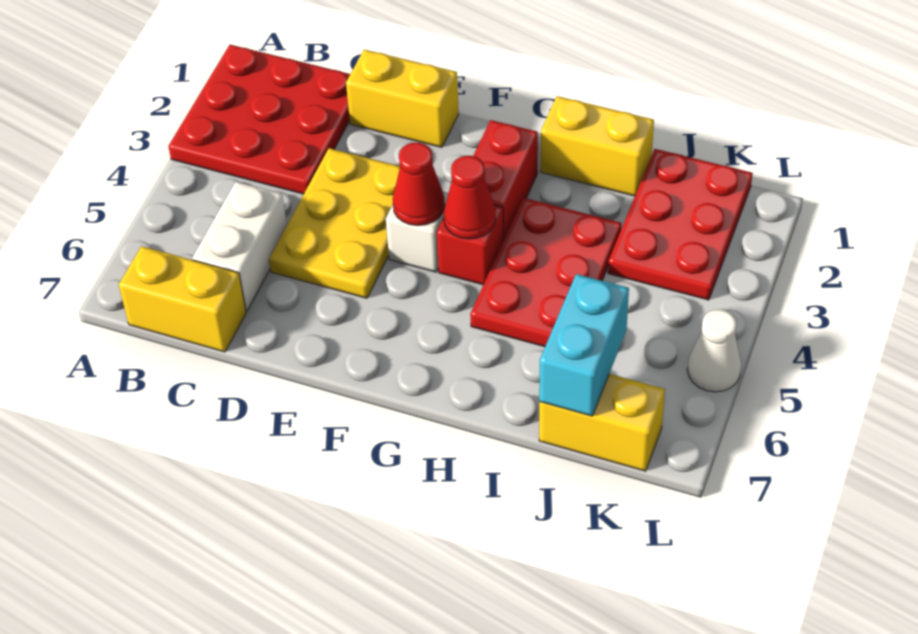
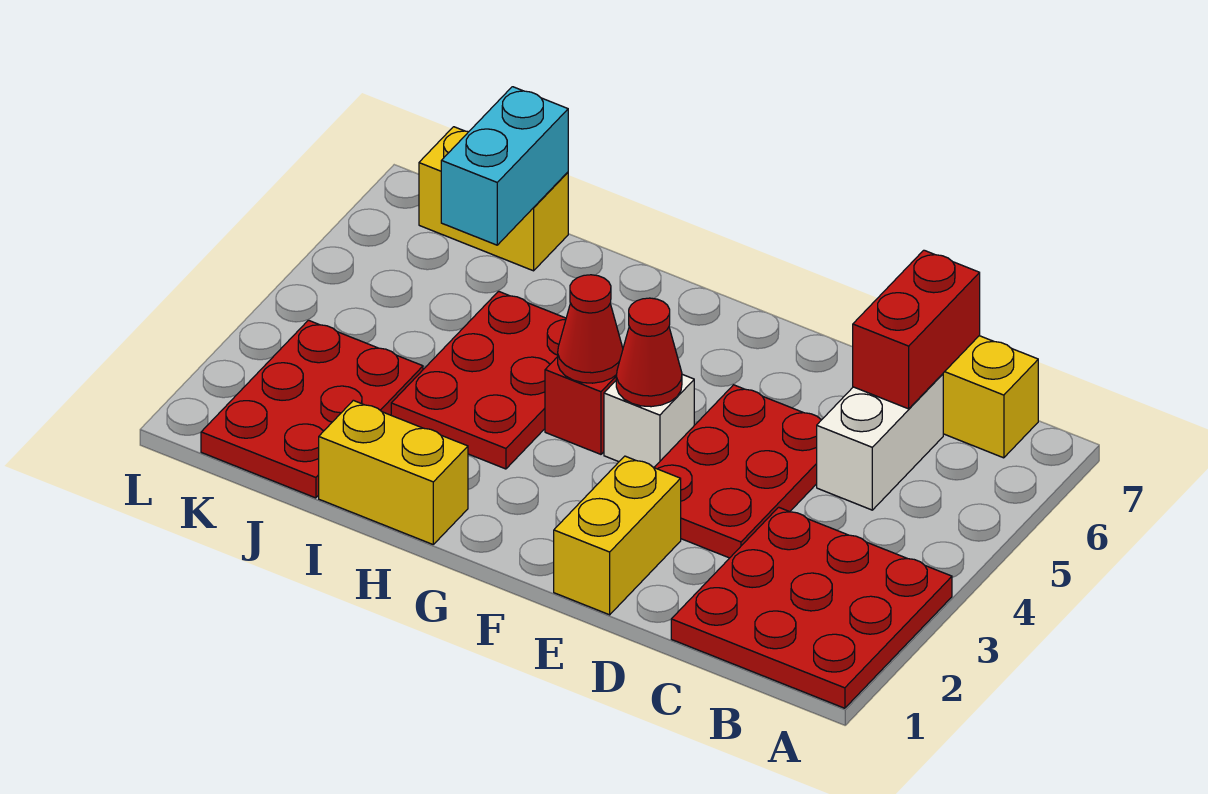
yellow brick D1:E1 level 1 -> yellow brick E1:E2 level 1
yellow plate D3:E5 level 1 -> red plate D3:E5 level 1
red brick G2:G3 level 1 -> red brick C6:C7 level 2
white cone L5 level 1 -> none

